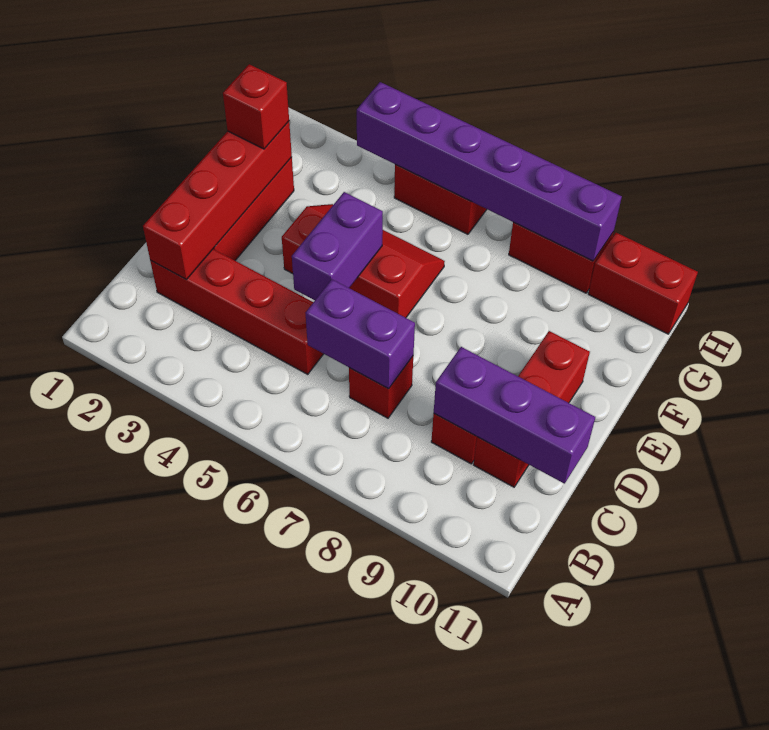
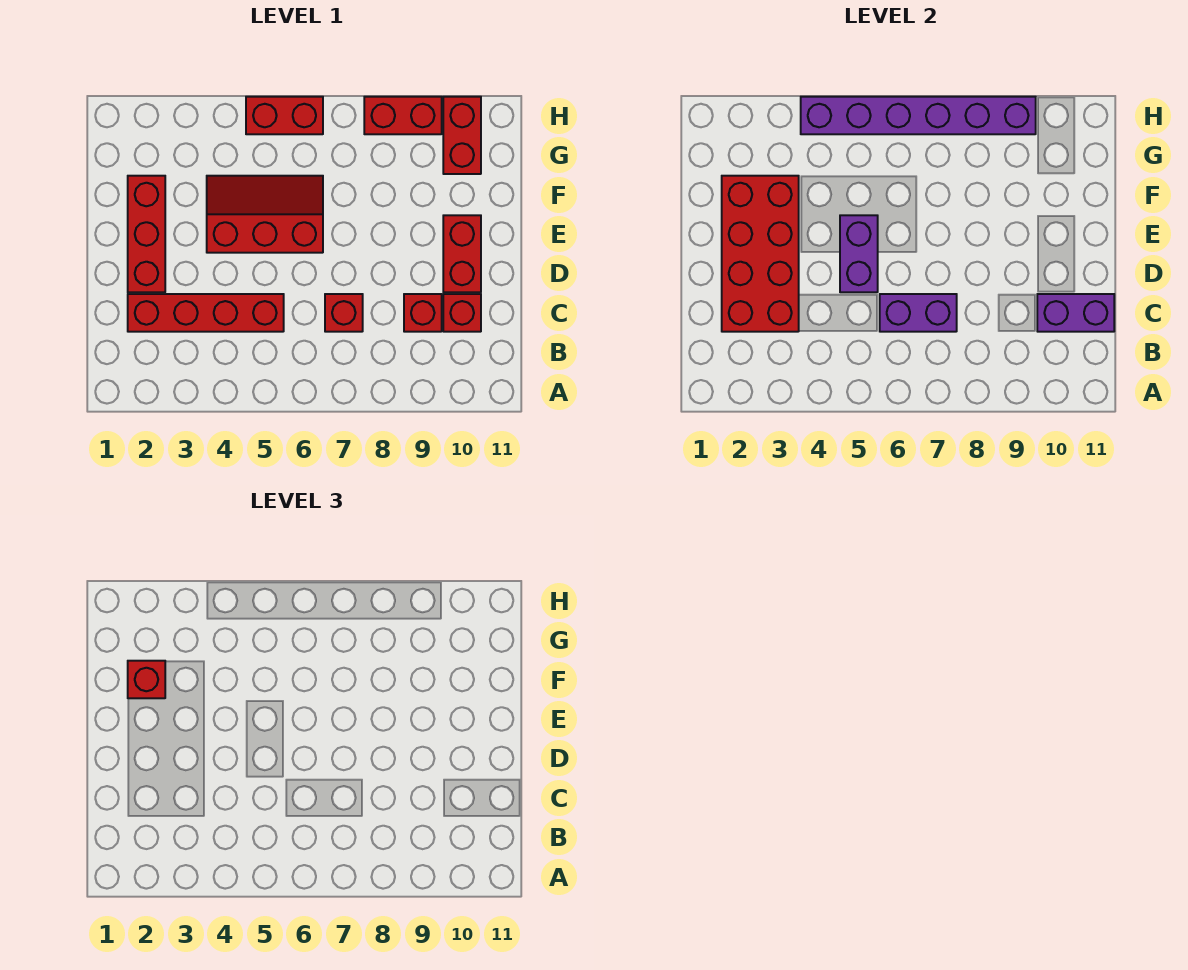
red brick C2:F2 level 2 -> red brick C2:F3 level 2
purple brick C9:C11 level 2 -> purple brick C10:C11 level 2
red brick H10:H11 level 1 -> red brick G10:H10 level 1

